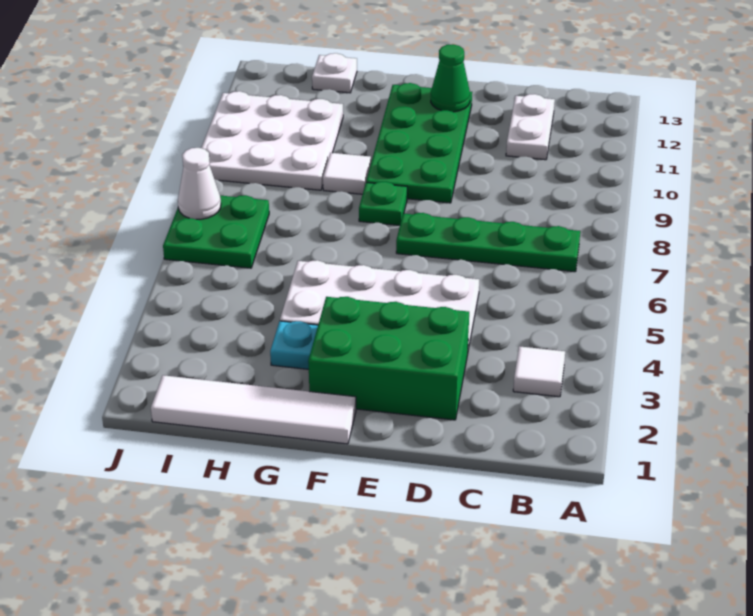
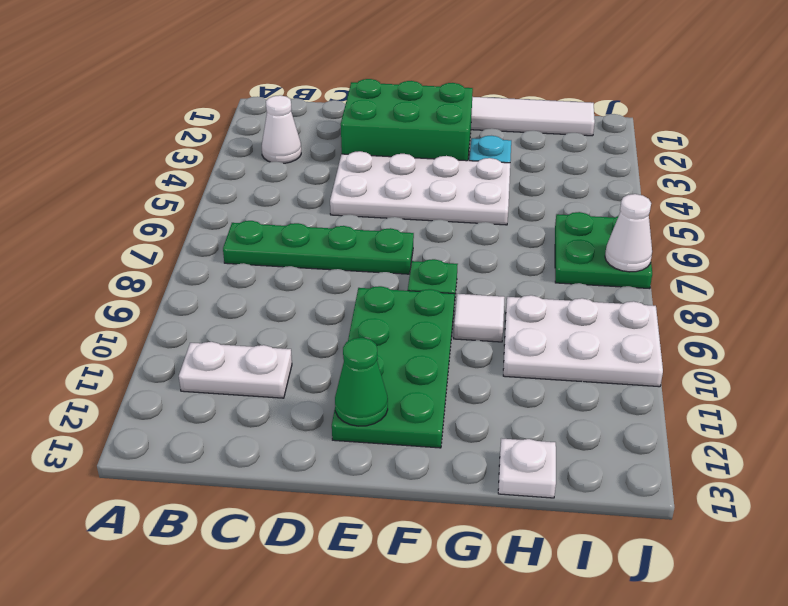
white tile B3 level 1 -> white cone B3 level 1
white plate C11:C12 level 1 -> white plate B11:C11 level 1
white plate H9:J11 level 1 -> white plate H9:J10 level 1

